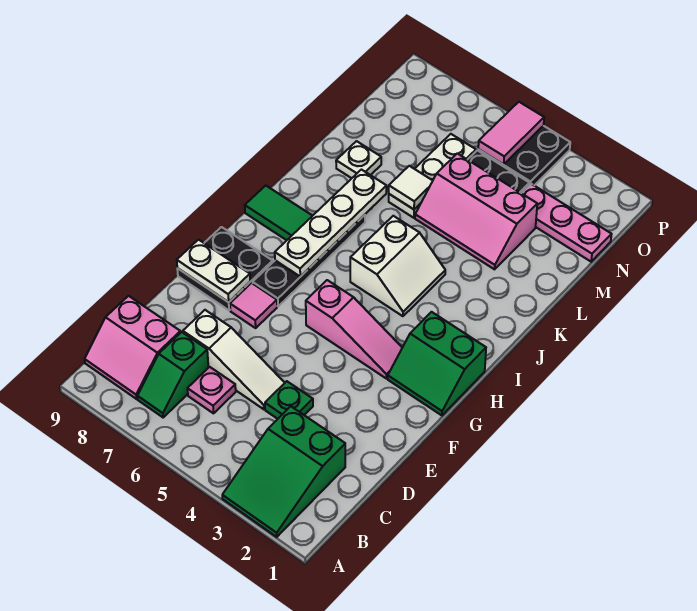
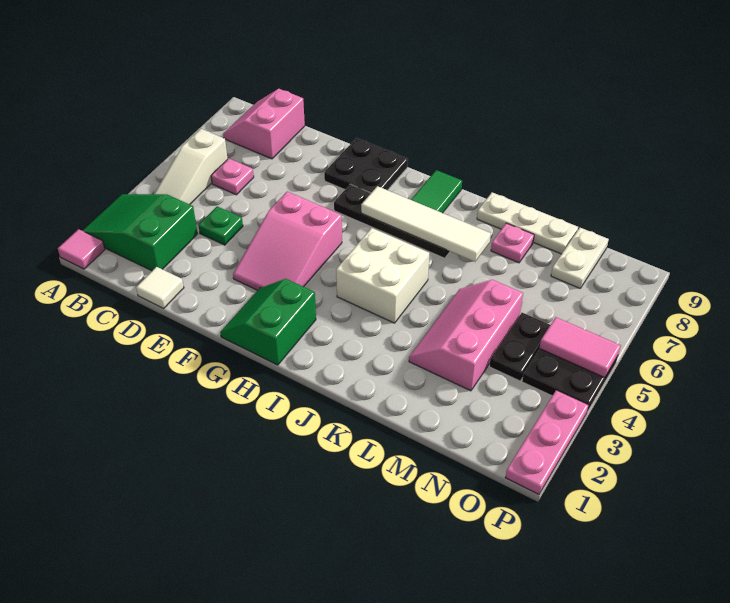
green slope B7:C7 level 1 top C -> none
white slope D5:D7 level 1 top 7 -> white slope B4:B6 level 1 top 6
pink tile F7 level 1 -> pink tile A1 level 1
white plate F8:F9 level 2 -> white plate N8:N9 level 1
pink slope G3:G5 level 1 top 5 -> pink slope F3:G5 level 1 top 5
white plate H7:K7 level 2 -> white tile H7:K7 level 2
white slope I4:J5 level 1 top 5 -> white brick I4:J5 level 1
white plate L6:N6 level 1 -> white plate K9:M9 level 1
white tile L6 level 2 -> white tile D1 level 1
white plate L8 level 1 -> pink plate L8 level 1
pink plate N1:N3 level 1 -> pink plate P1:P3 level 1

